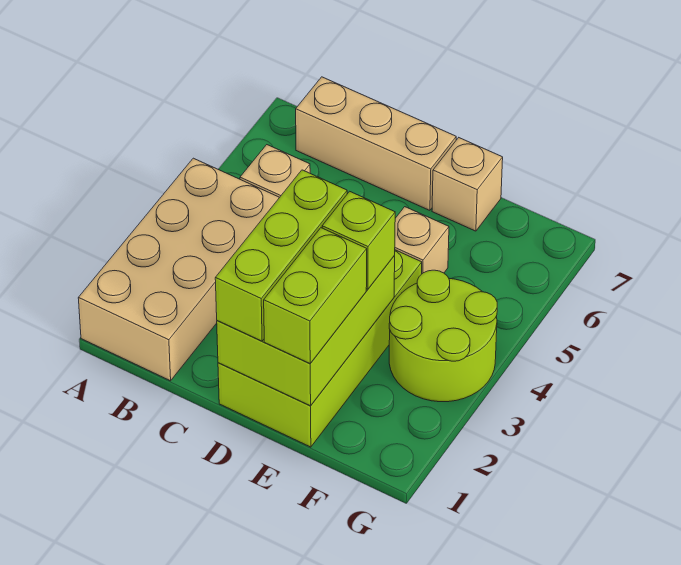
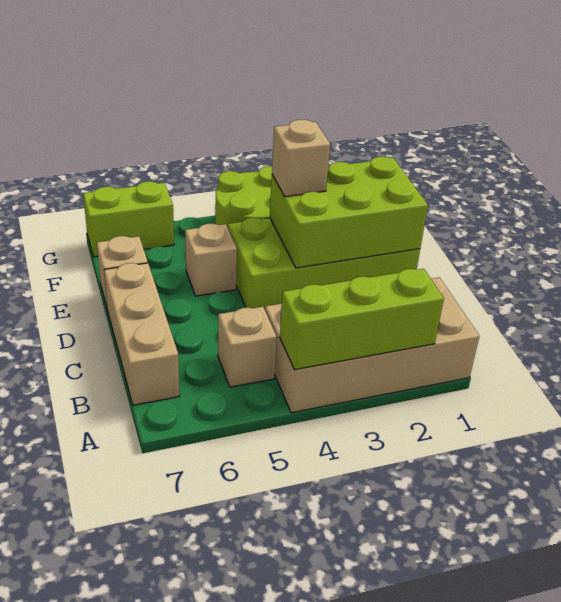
lime brick D1:D3 level 3 -> lime brick A2:A4 level 2
lime brick E1:E2 level 3 -> lime brick G6:G7 level 1
lime brick E3 level 3 -> tan brick E3 level 3

